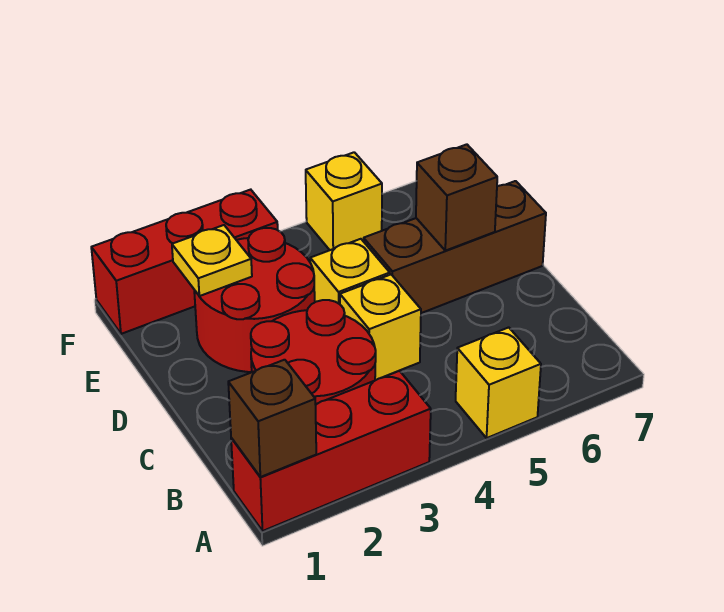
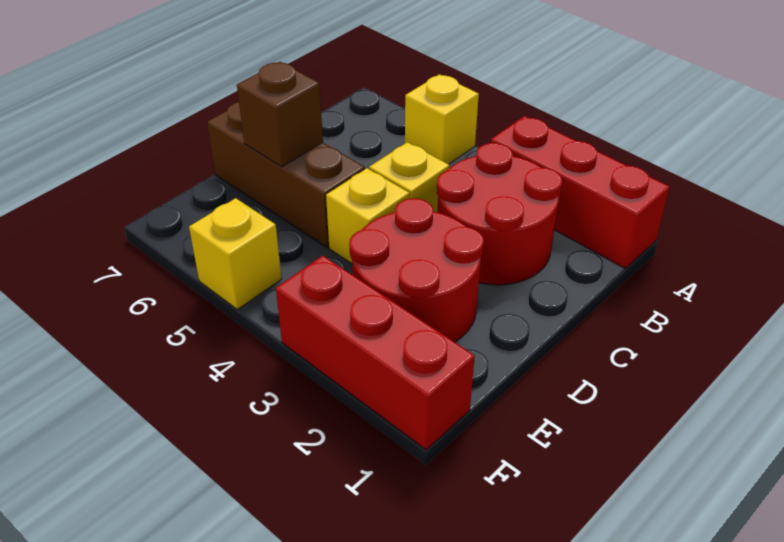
brown brick A1 level 2 -> none
yellow plate E2 level 2 -> none

